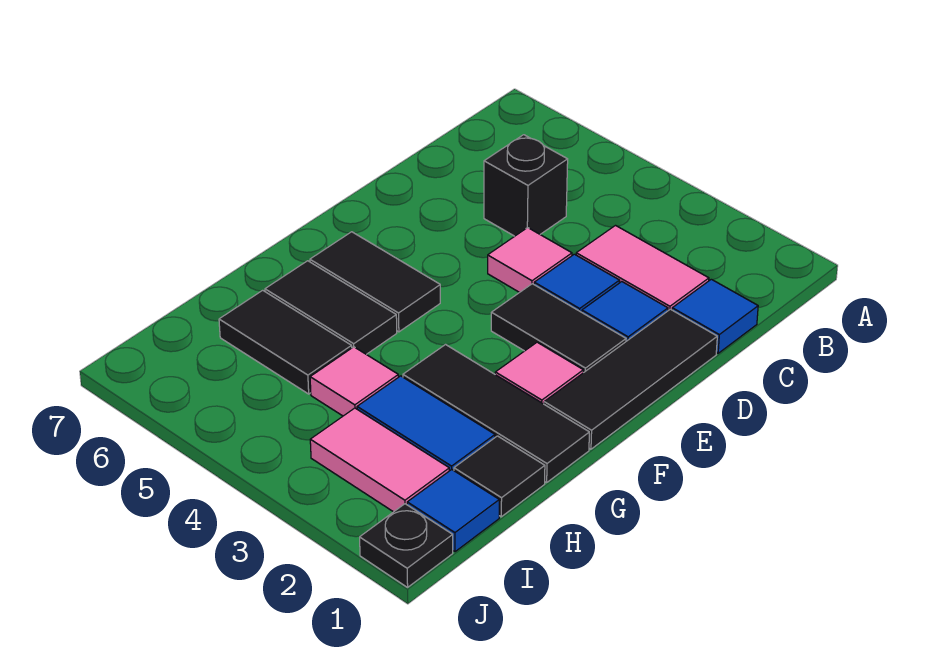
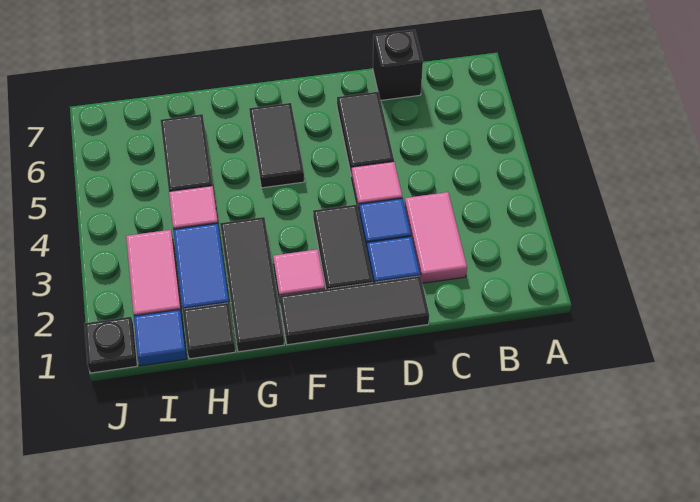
blue tile C1 level 1 -> none
black brick C5 level 1 -> black brick C7 level 1
black tile G5:G6 level 1 -> black tile D5:D6 level 1

